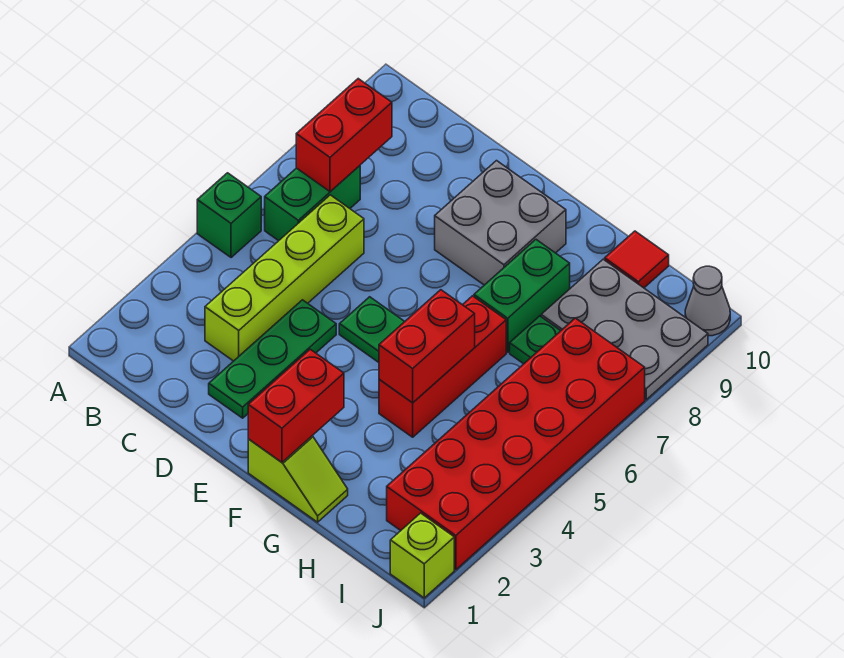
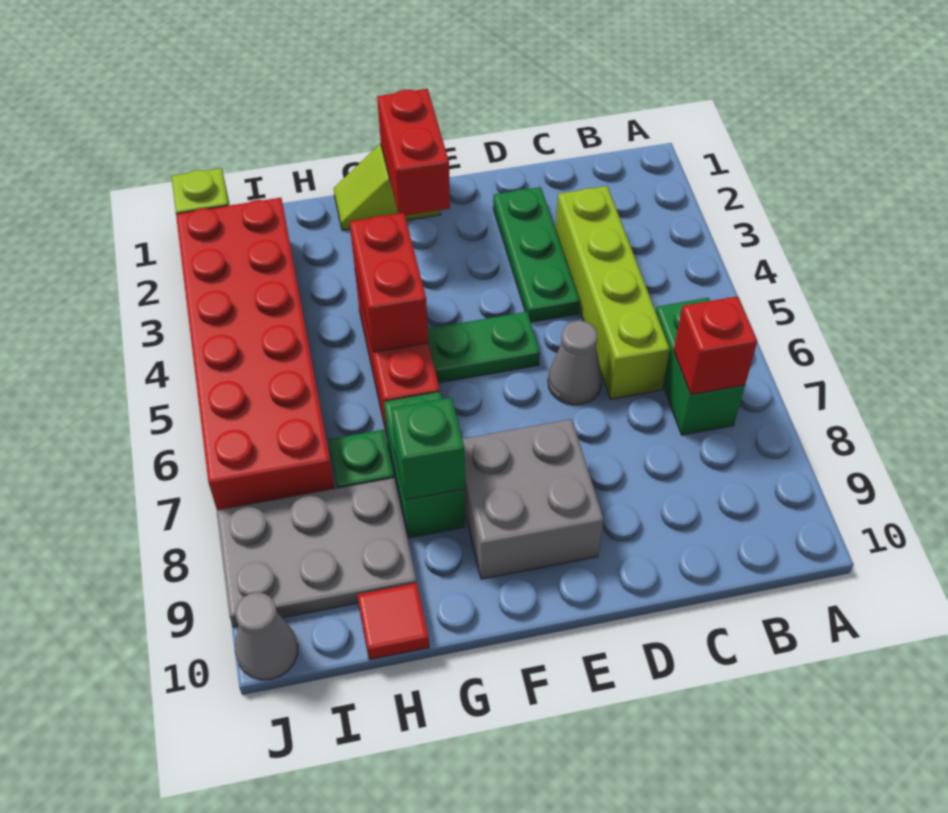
green brick A5 level 1 -> green brick G8 level 2
red brick B7:B8 level 2 -> red brick B7 level 2
none -> grey cone D6 level 1

